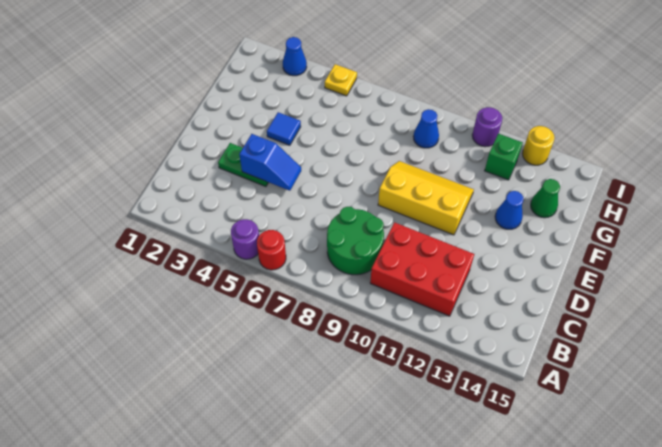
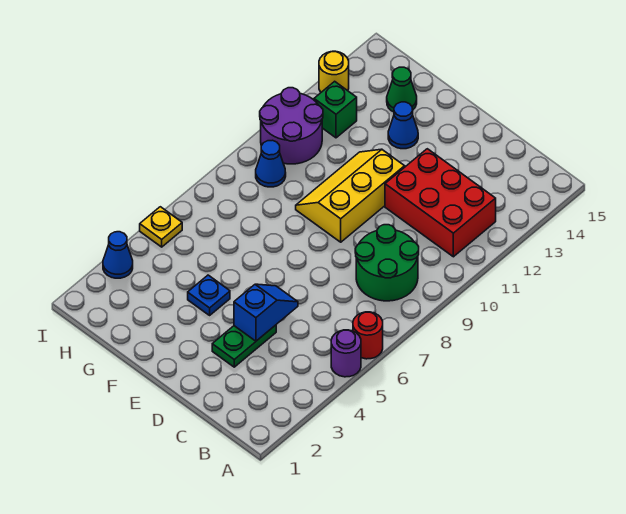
red brick B10:C12 level 1 -> red brick B11:D12 level 1
blue tile F4 level 1 -> blue plate F4 level 1
purple round brick I11 level 1 -> purple round brick H10:I11 level 1

